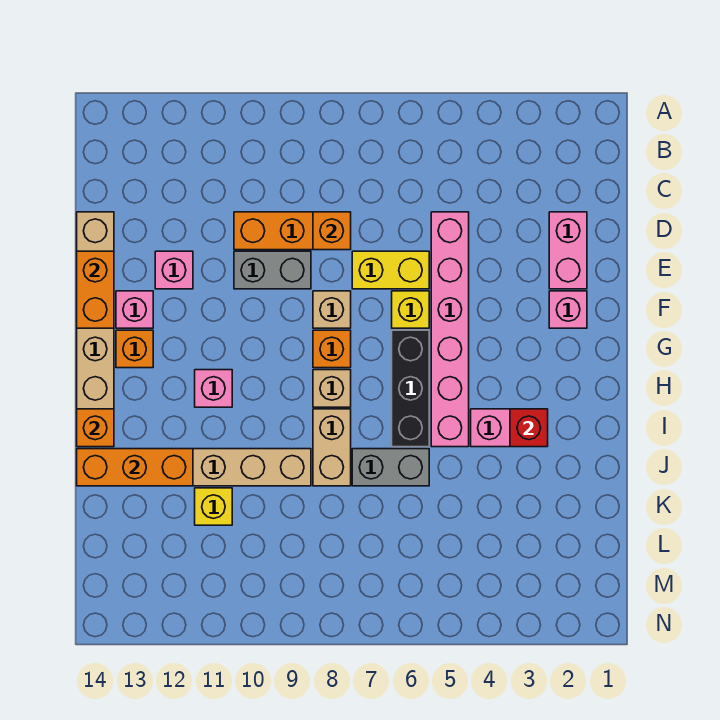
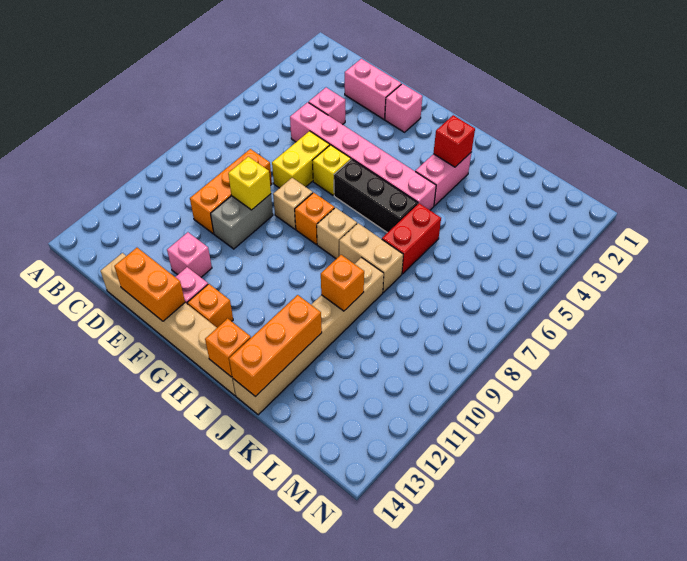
orange brick D8 level 2 -> orange brick J10 level 2
pink brick H11 level 1 -> pink brick D4 level 1
grey brick J6:J7 level 1 -> red brick J6:J7 level 1
yellow brick K11 level 1 -> yellow brick E9 level 2

